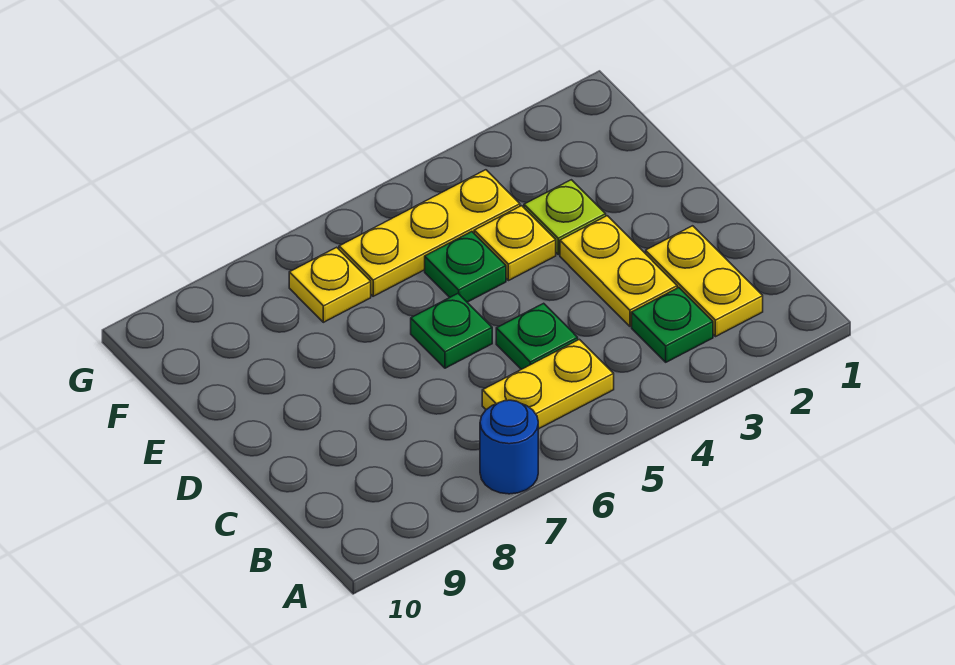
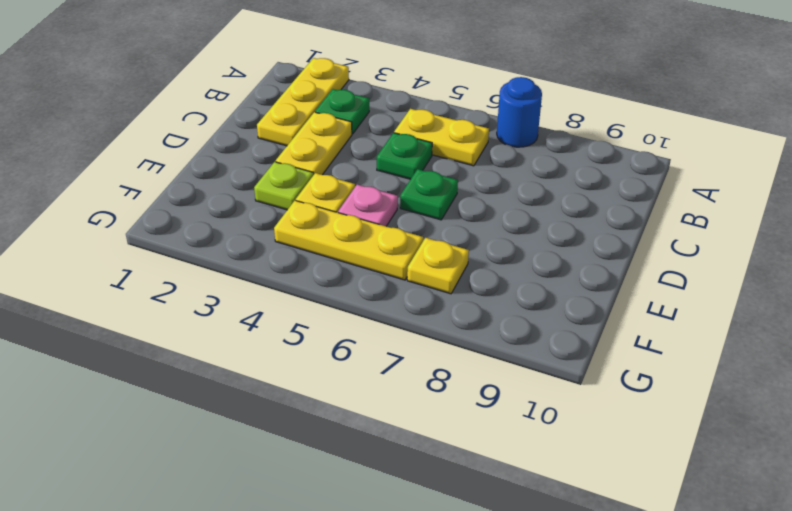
yellow plate B2:C2 level 1 -> yellow plate A2:C2 level 1
green plate E5 level 1 -> pink plate E5 level 1

